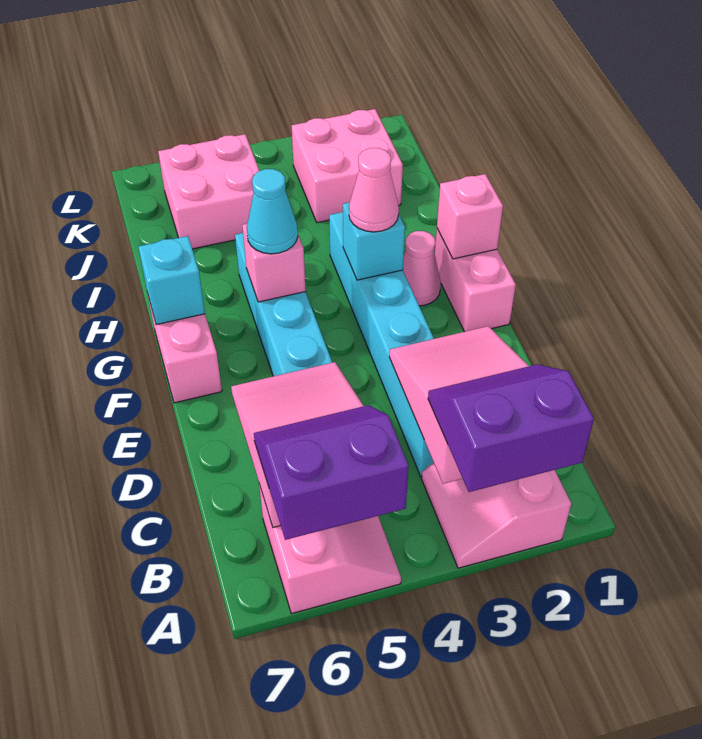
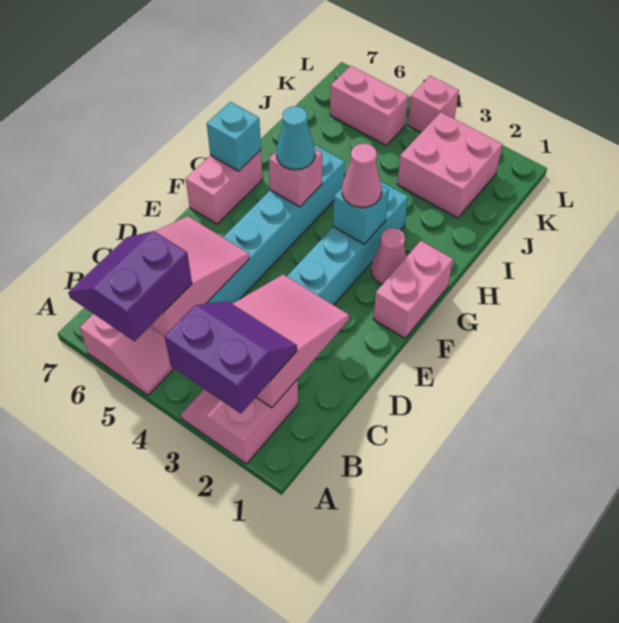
purple slope A5:B6 level 3 top A -> purple slope A5:B6 level 3 top 5
pink brick G1 level 2 -> pink brick L4 level 1
pink brick J5:K6 level 1 -> pink brick K5:K6 level 1

